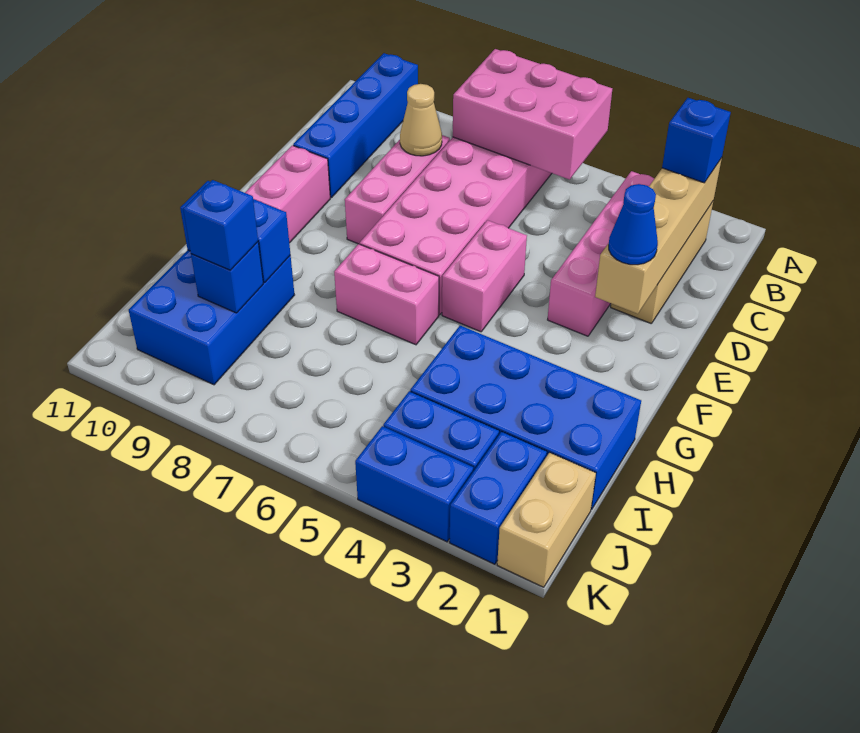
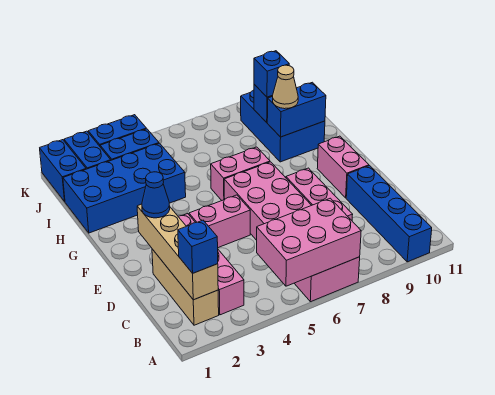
tan cone C8 level 2 -> tan cone H9 level 3
pink brick E5:F5 level 1 -> pink brick E4:E5 level 1
tan brick J1:K1 level 1 -> blue brick J1:K1 level 1

